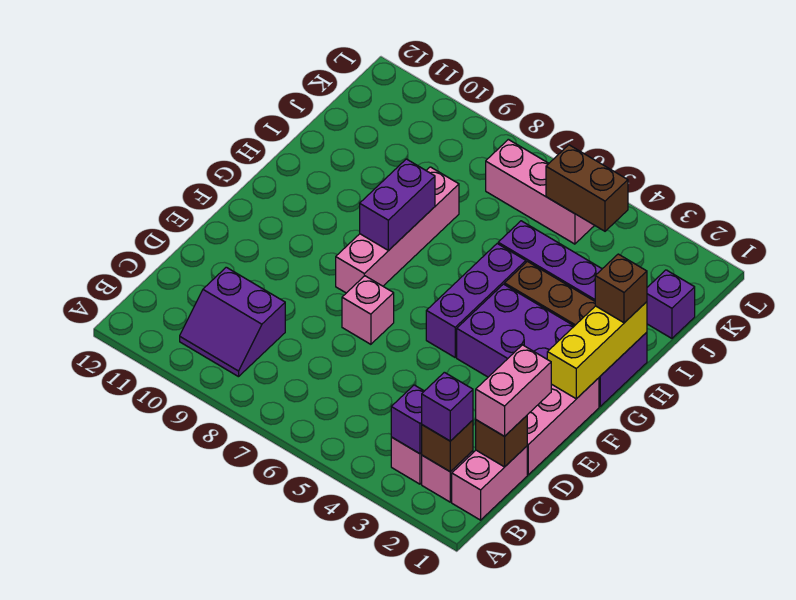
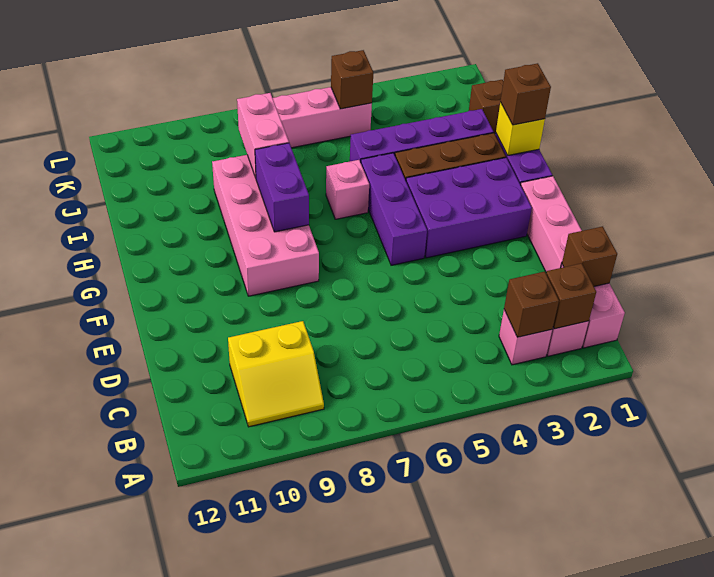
purple brick B2 level 3 -> none
purple brick B3 level 2 -> brown brick B3 level 2
purple slope B9:C10 level 1 top C -> yellow slope B9:C10 level 1 top C
pink brick C1:D1 level 3 -> pink brick I8:J8 level 2
pink brick E7 level 1 -> pink brick H6 level 1
yellow brick F1:H1 level 2 -> yellow brick H1 level 2
pink brick F8:I8 level 1 -> pink brick F8:I9 level 1
purple brick J1 level 1 -> brown brick J1 level 1
brown brick K4:K5 level 2 -> brown brick K5 level 2

